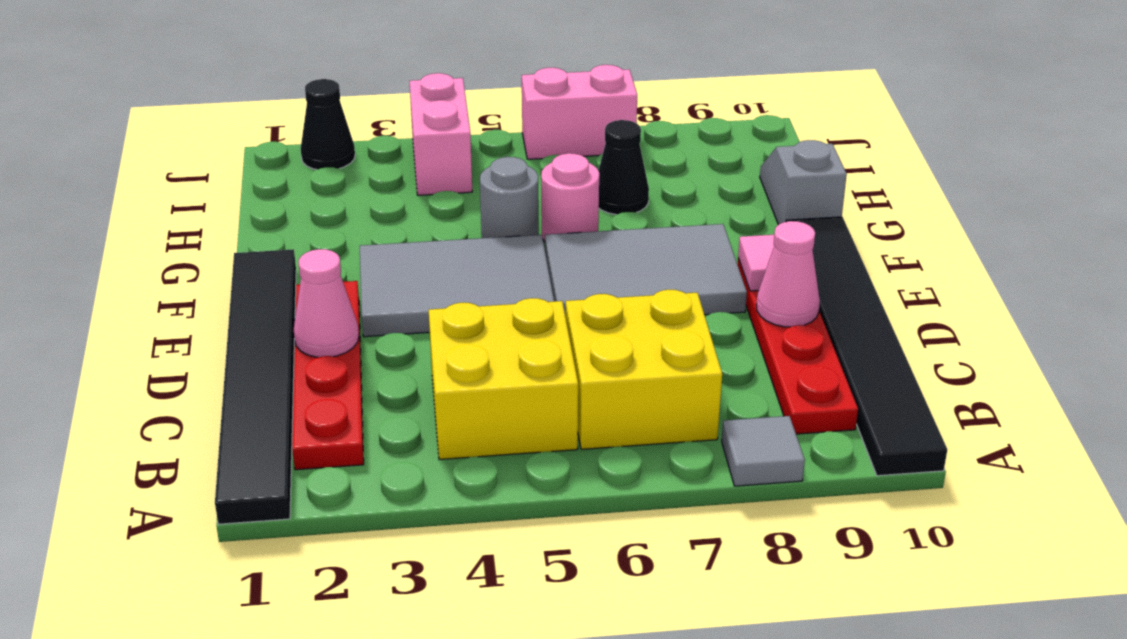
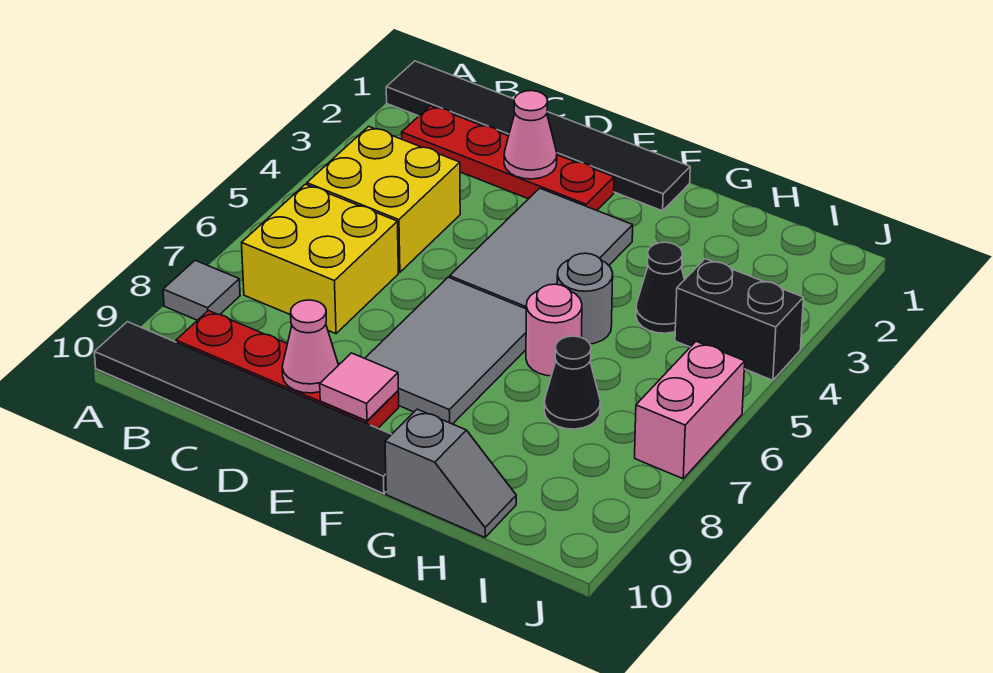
pink brick I4:J4 level 1 -> black brick I4:J4 level 1
black cone J2 level 1 -> black cone H4 level 1

